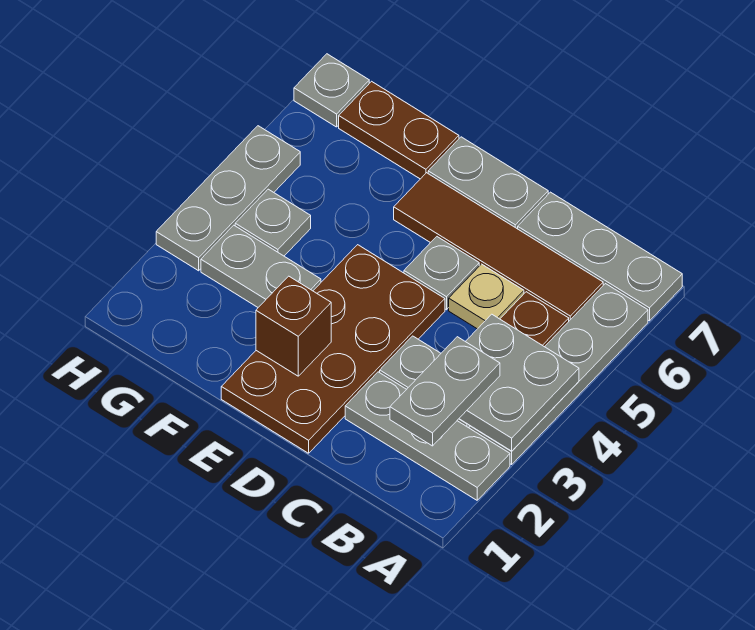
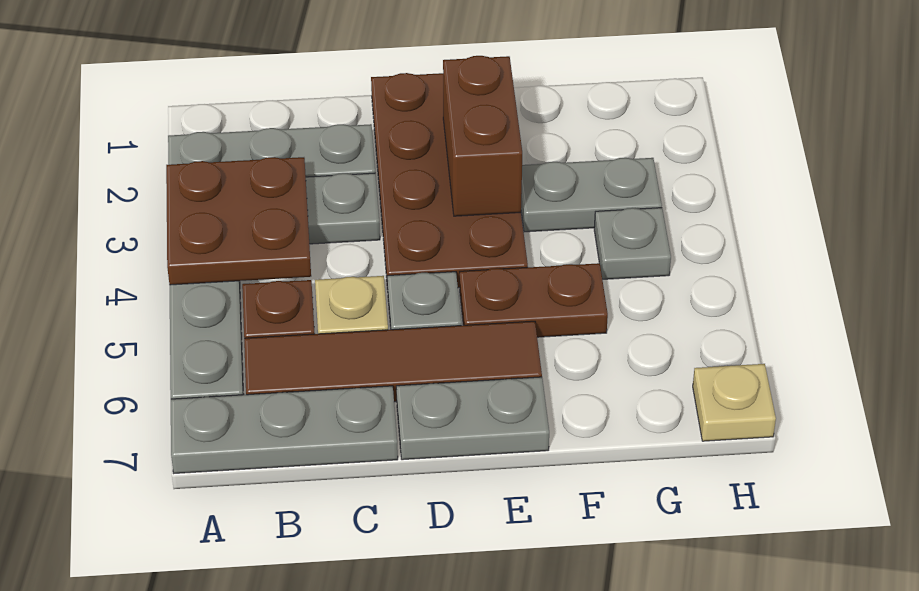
grey plate A3:B4 level 2 -> brown plate A3:B4 level 2
grey plate B2:B3 level 3 -> none
brown brick E2 level 2 -> brown brick E2:E3 level 2
brown plate F7:G7 level 1 -> brown plate E5:F5 level 1
grey plate H3:H5 level 1 -> none
grey plate H7 level 1 -> tan plate H7 level 1

